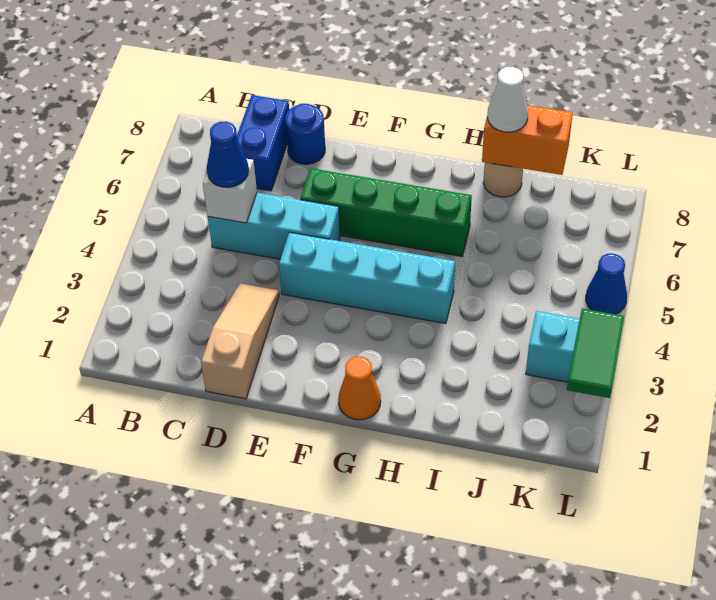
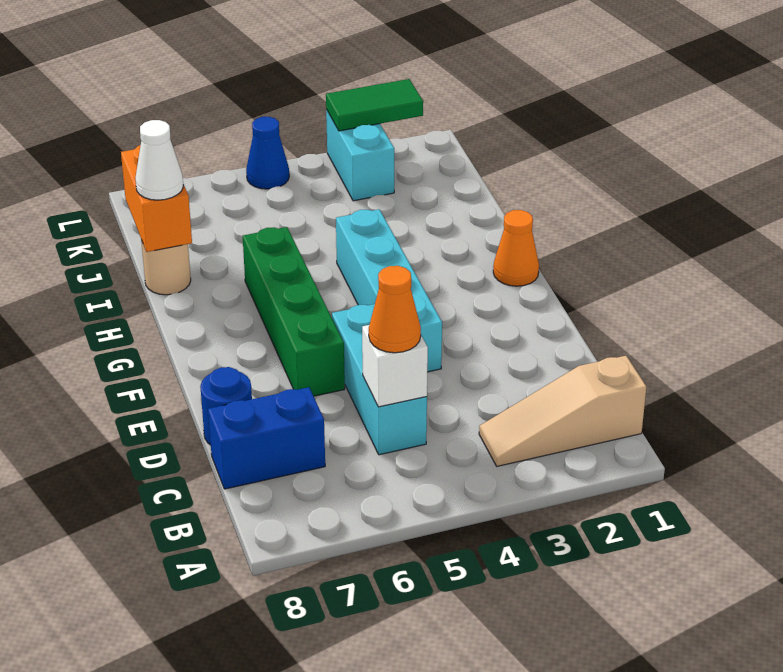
blue cone C5 level 3 -> orange cone C5 level 3
tan slope D1:D3 level 1 top 1 -> tan slope B1:B3 level 1 top 1

